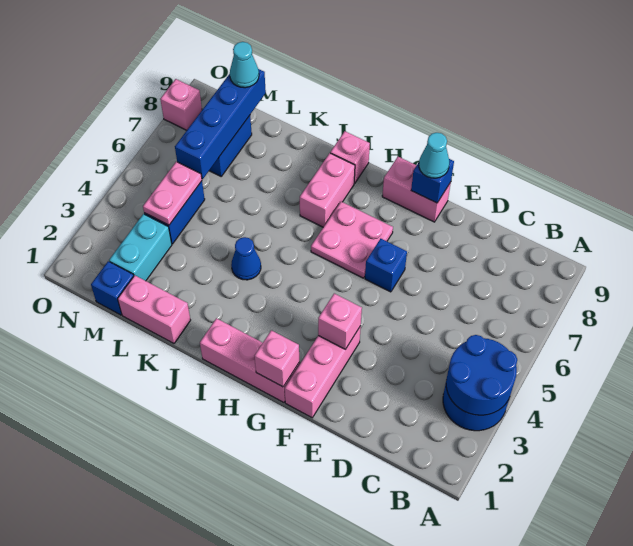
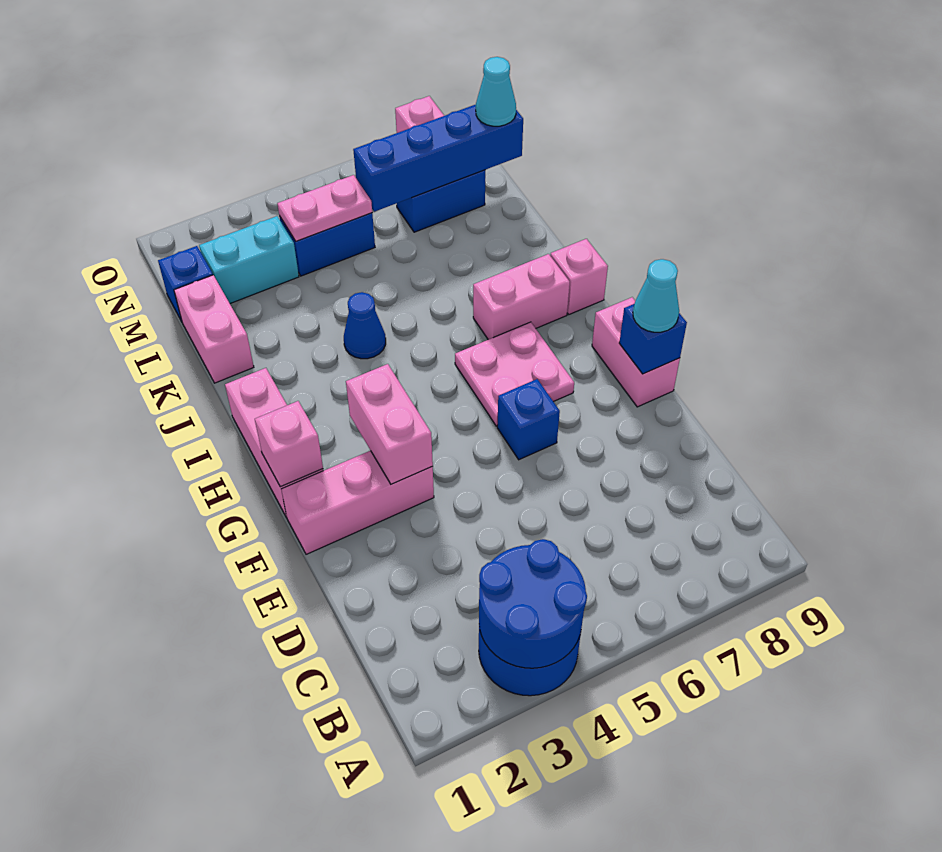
pink brick F3 level 2 -> pink brick F3:G3 level 2

